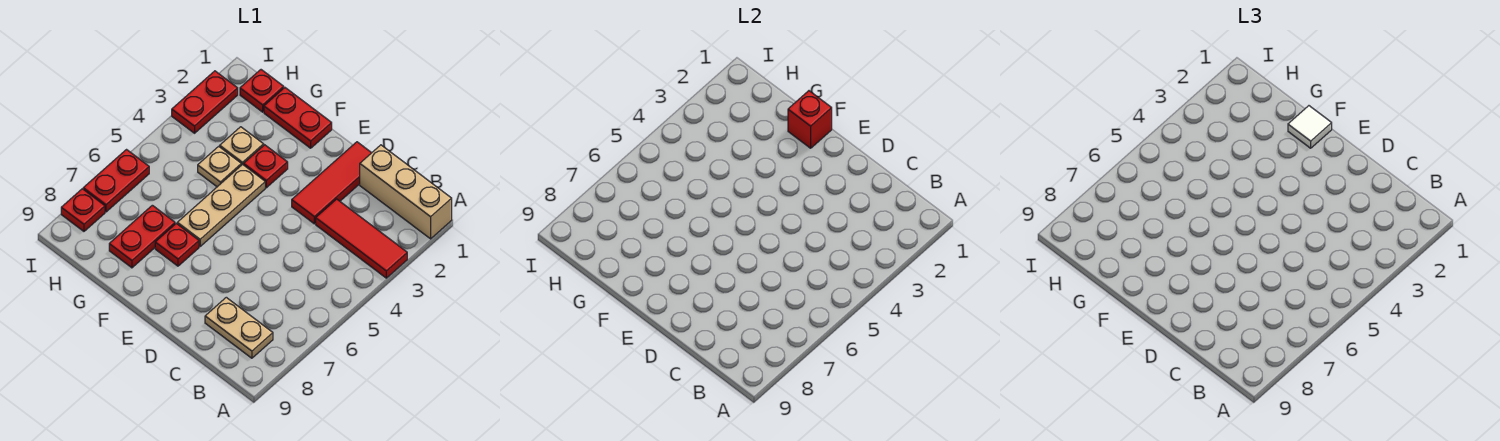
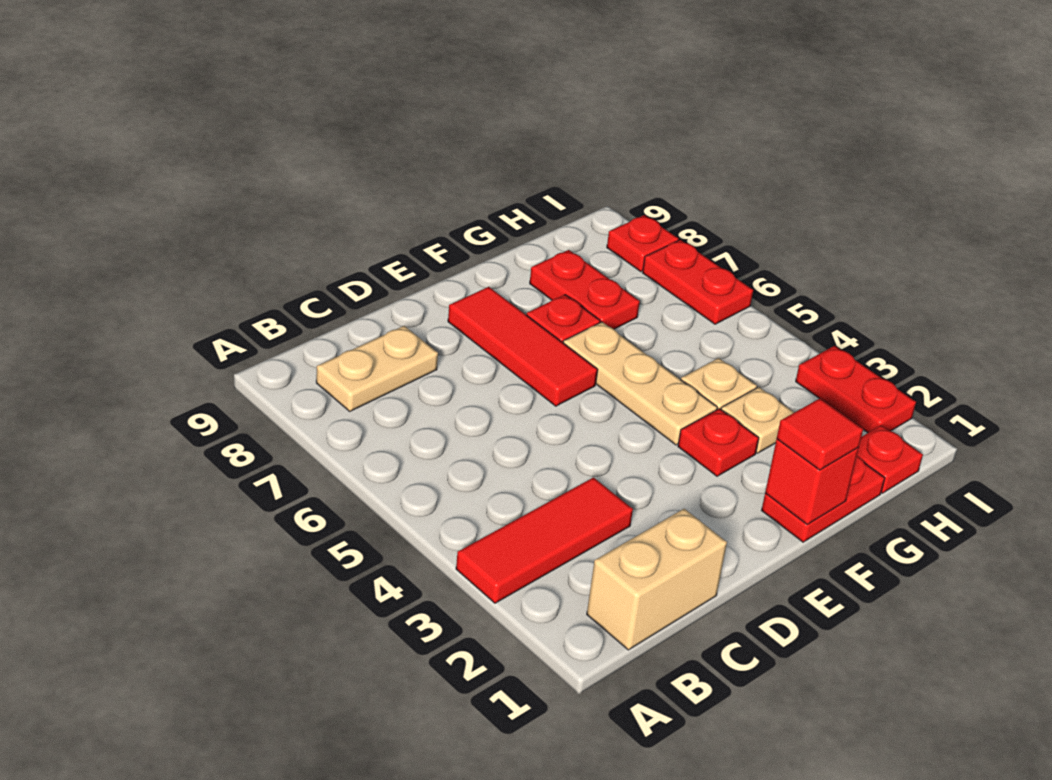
tan brick A1:C1 level 1 -> tan brick B1:C1 level 1
red tile D1:D3 level 1 -> red tile E6:E8 level 1
white tile F1 level 3 -> red tile F1 level 3

